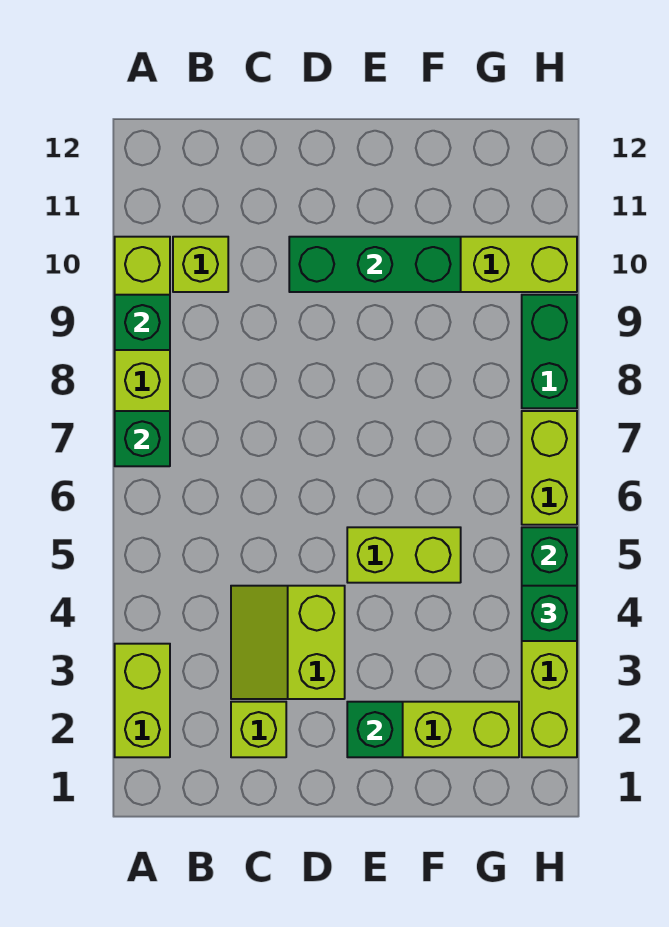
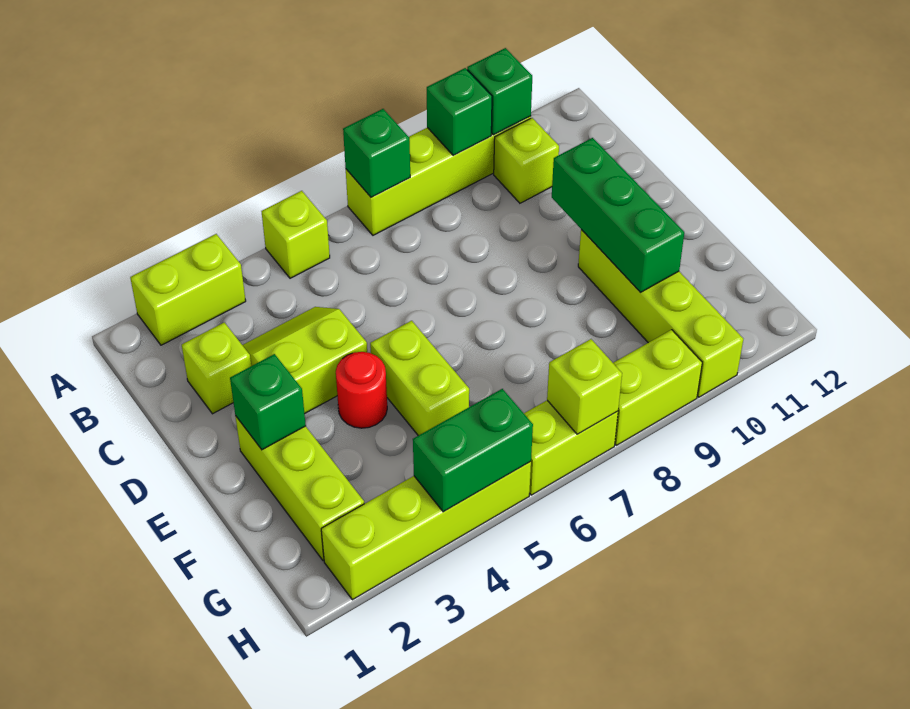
none -> lime brick A5 level 1
none -> red round brick E4 level 1
green brick H4 level 3 -> green brick A10 level 2
none -> lime brick H7 level 2
green brick H8:H9 level 1 -> lime brick H8:H9 level 1

